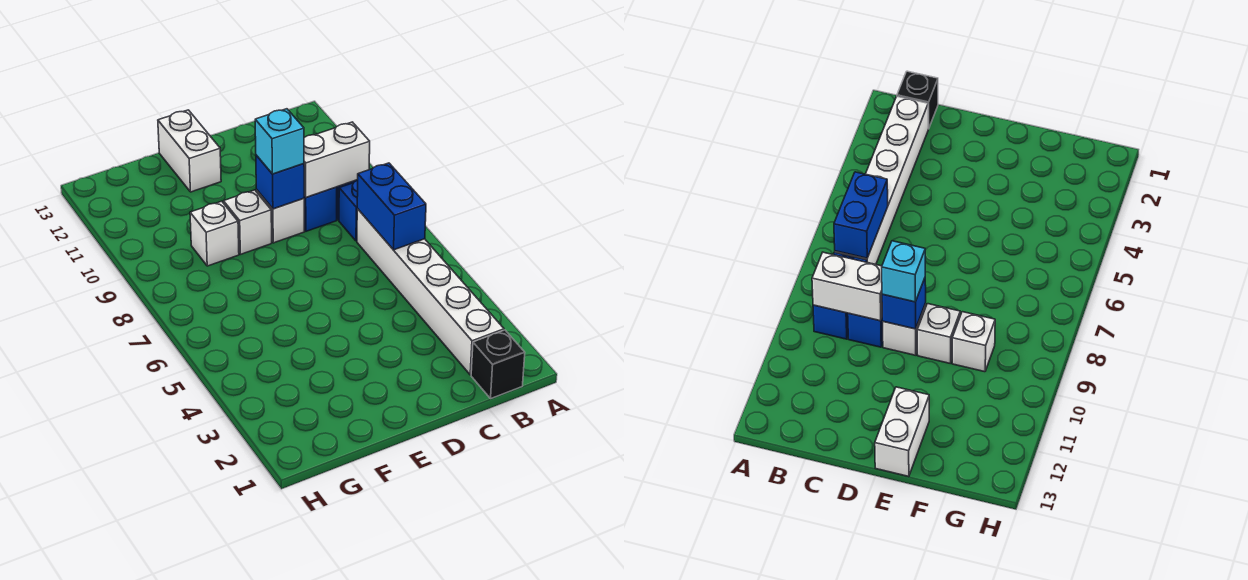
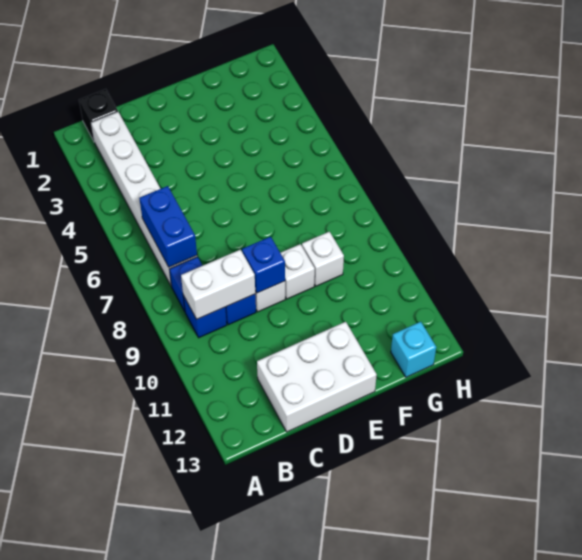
cyan brick D9 level 3 -> cyan brick G13 level 1
white brick E12:E13 level 1 -> white brick C12:E13 level 1

